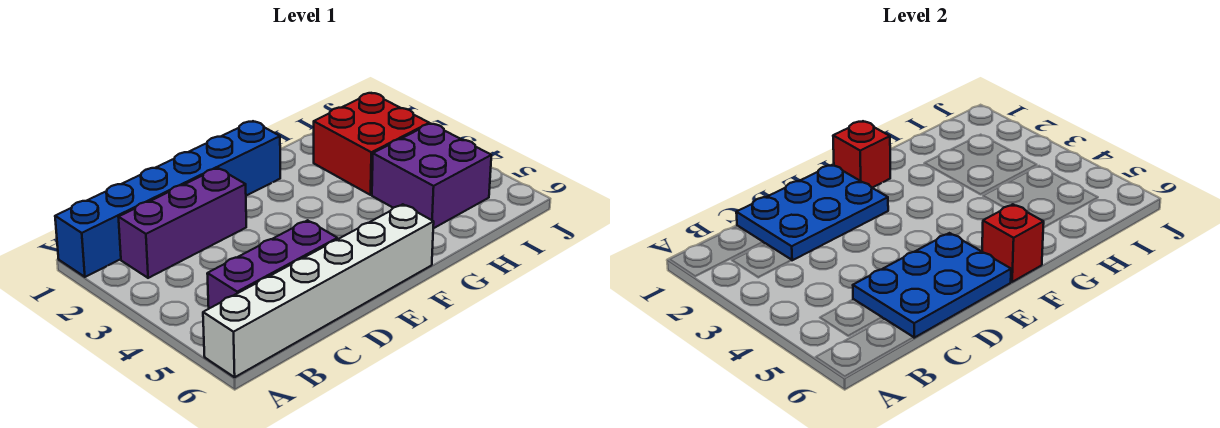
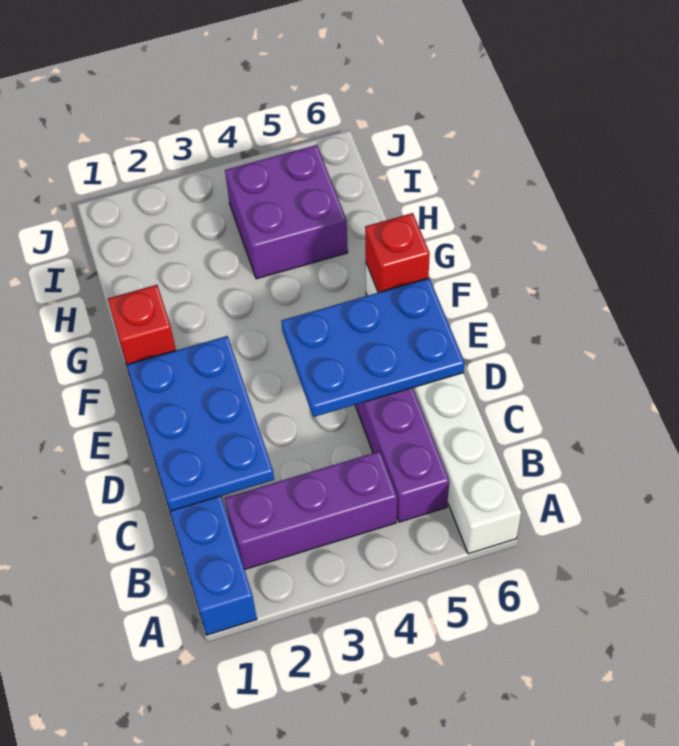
purple brick B2:D2 level 1 -> purple brick B2:B4 level 1
blue plate C5:E6 level 2 -> blue plate D4:E6 level 2
red brick H2:I3 level 1 -> none

